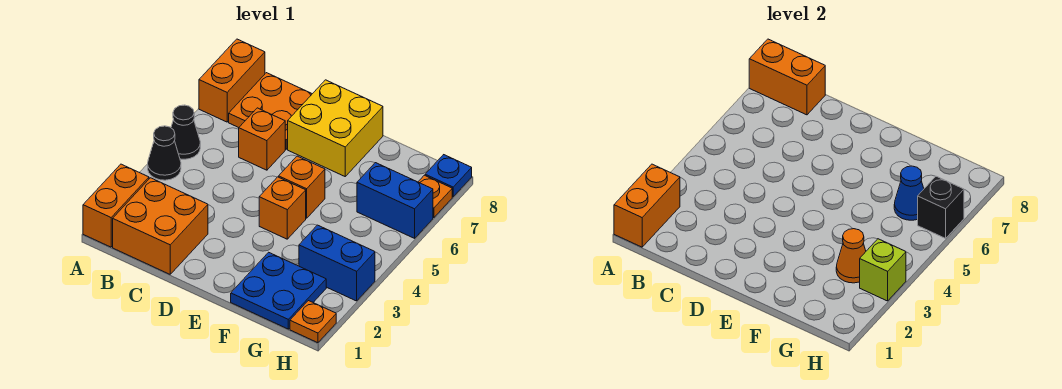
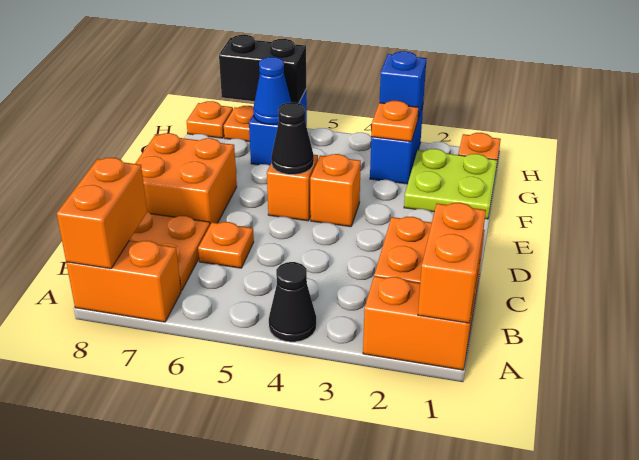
orange brick A1:A2 level 2 -> orange brick A1:B1 level 2
black cone A5 level 1 -> black cone E5 level 2
orange brick C6 level 1 -> orange plate C6 level 1
yellow brick D7:E8 level 1 -> orange brick D7:E8 level 1
blue plate F1:G2 level 1 -> lime plate F1:G2 level 1
orange cone G3 level 2 -> orange plate G3 level 2
lime brick H3 level 2 -> blue brick H3 level 2
black brick H6 level 2 -> black brick H6:H7 level 2
blue plate H8 level 1 -> orange plate H8 level 1

